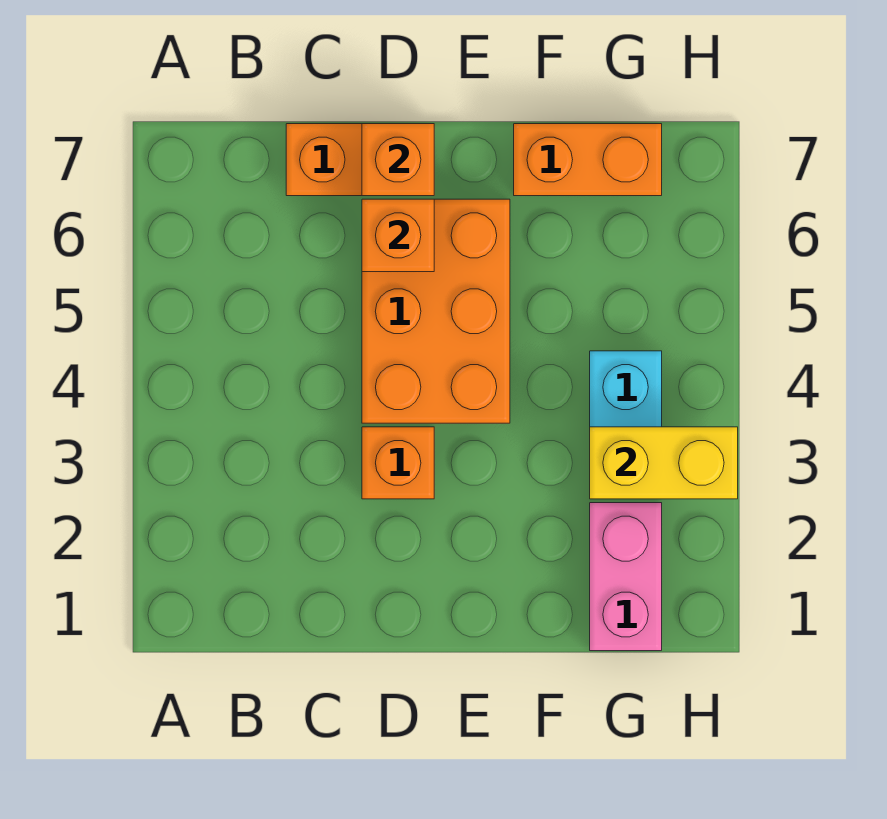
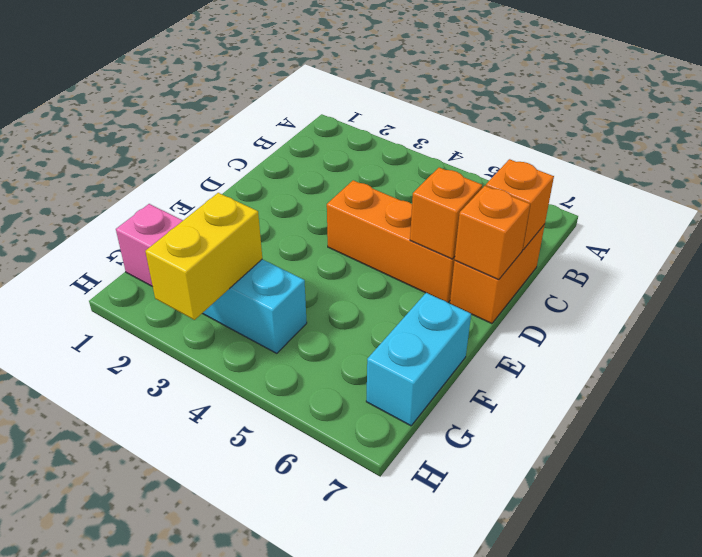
orange brick D3 level 1 -> orange brick C7 level 2
orange brick D4:E6 level 1 -> orange brick D4:D6 level 1
orange brick F7:G7 level 1 -> cyan brick F7:G7 level 1

